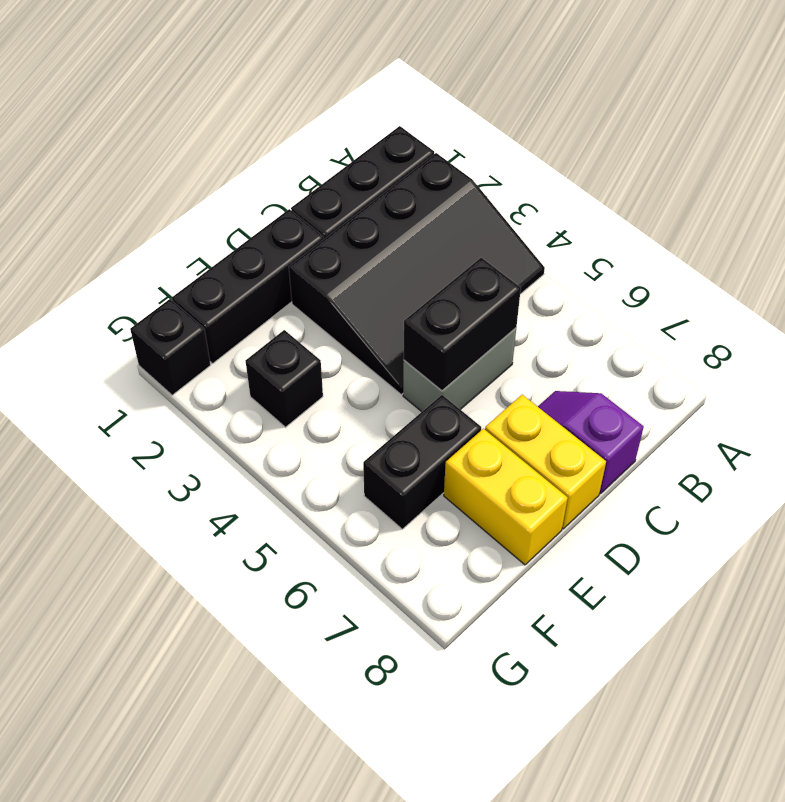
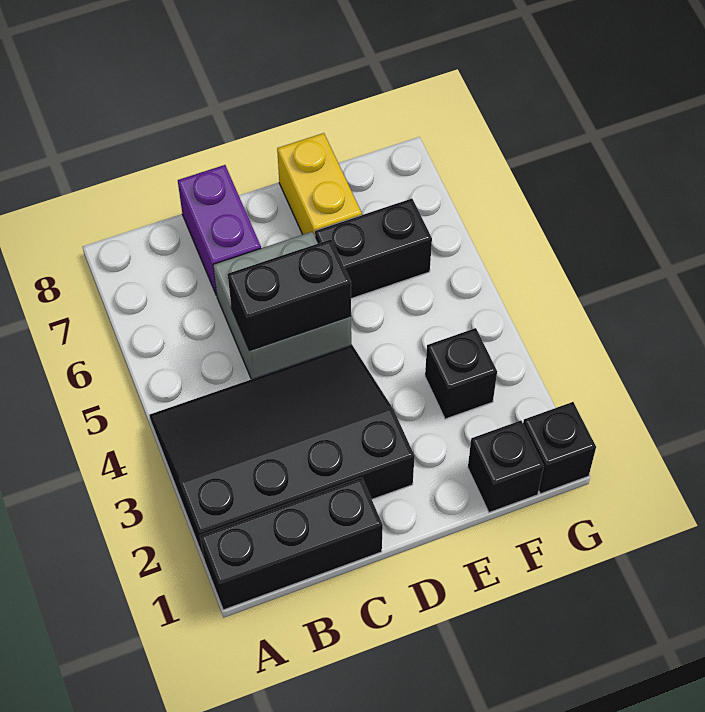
grey brick C5:D5 level 1 -> grey brick C5:D6 level 1
purple slope C7:C8 level 1 top 8 -> purple brick C7:C8 level 1
black brick D1:F1 level 1 -> black brick F1 level 1
yellow brick D7:D8 level 1 -> none

